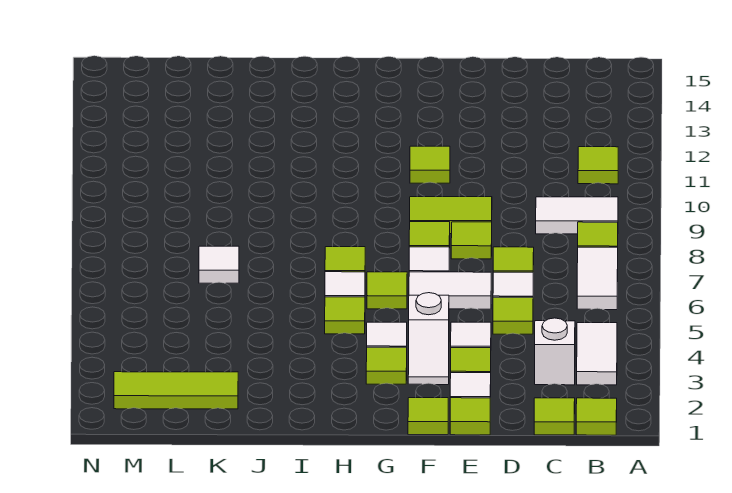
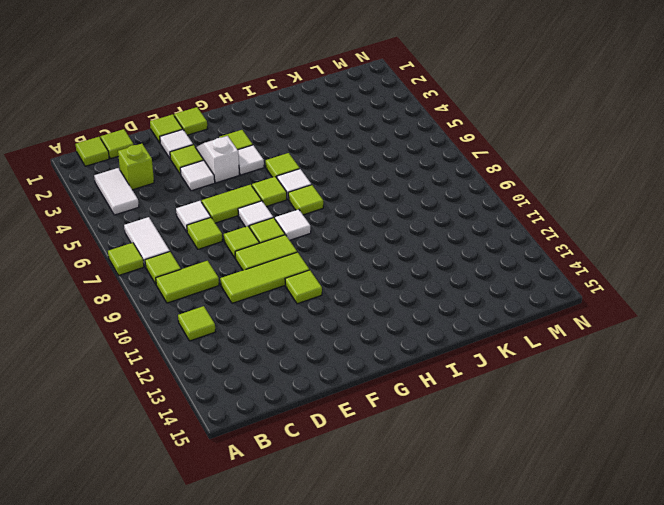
white tile B9:C9 level 1 -> lime tile B9:C9 level 1
white brick C3 level 1 -> lime brick C3 level 1
lime tile D5 level 1 -> lime tile A7 level 1
white tile E6:F6 level 1 -> lime tile E6:F6 level 1
lime tile K2:M2 level 1 -> lime tile D10:F10 level 1
white tile K7 level 1 -> white tile G8 level 1

